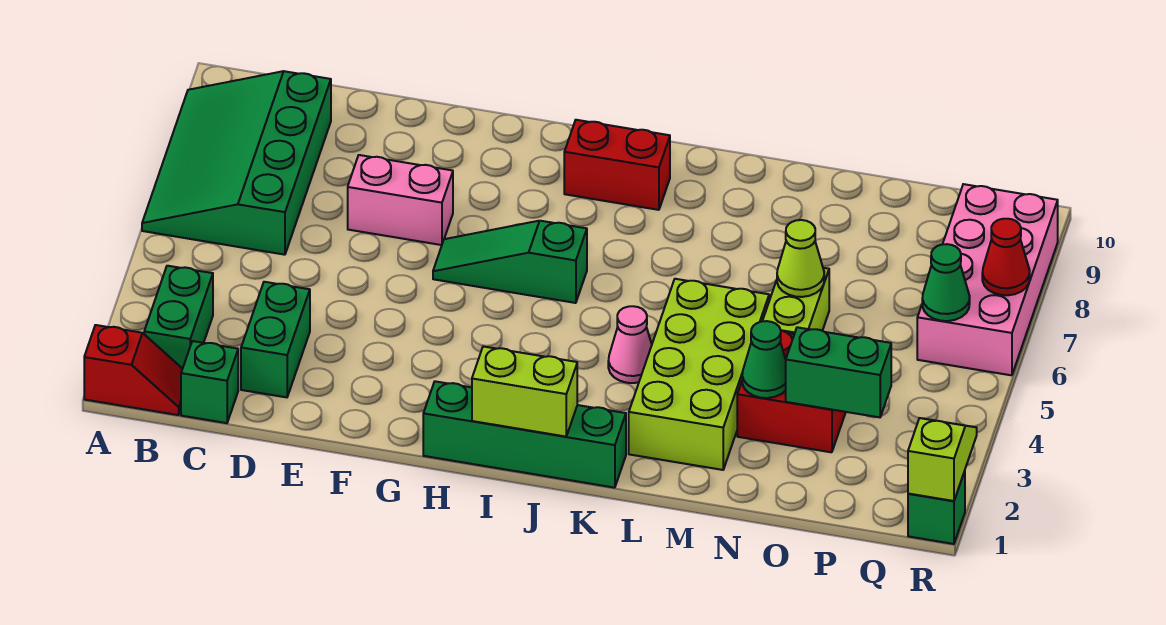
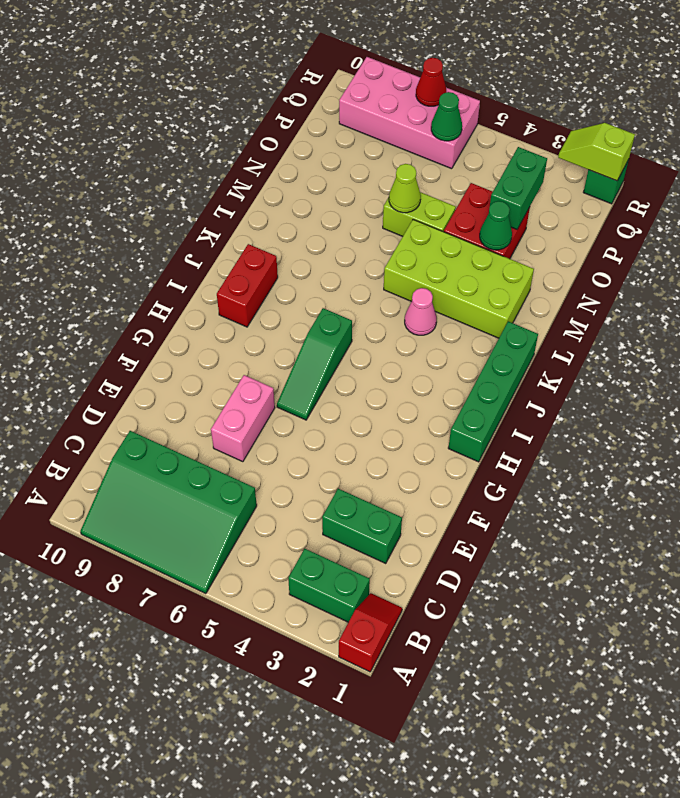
green brick C1 level 1 -> none
lime brick I1:J1 level 2 -> none

